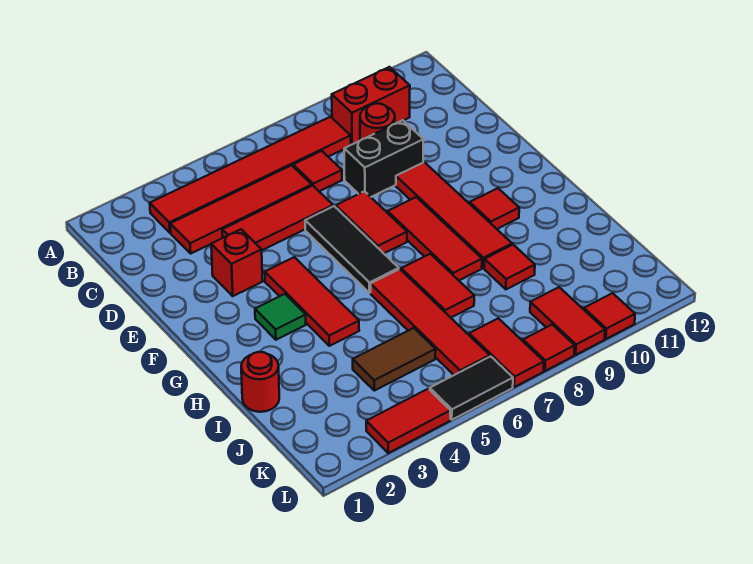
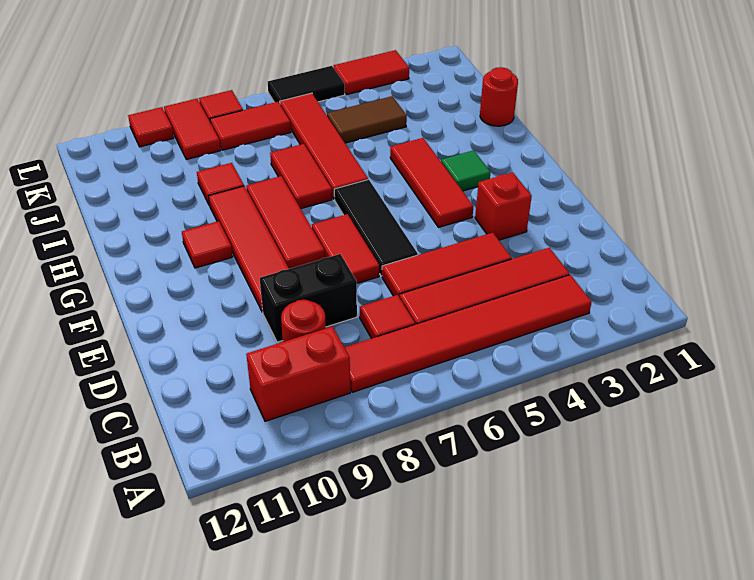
red tile K7:L7 level 1 -> red tile K7:K8 level 1

